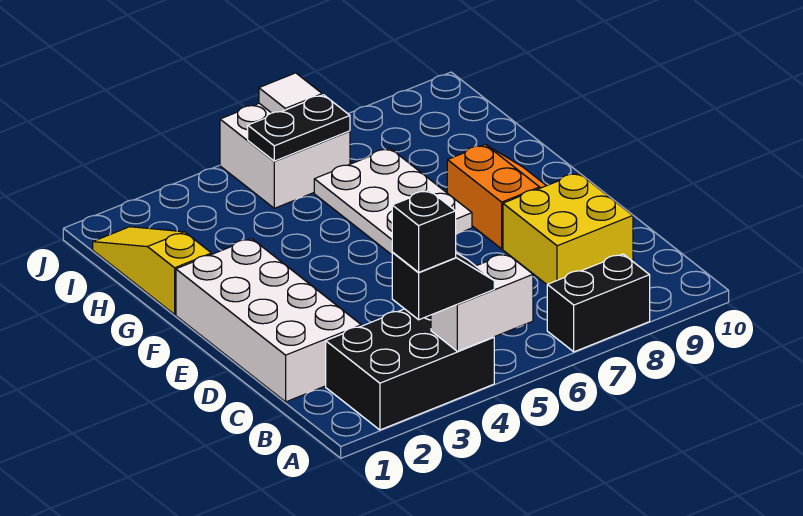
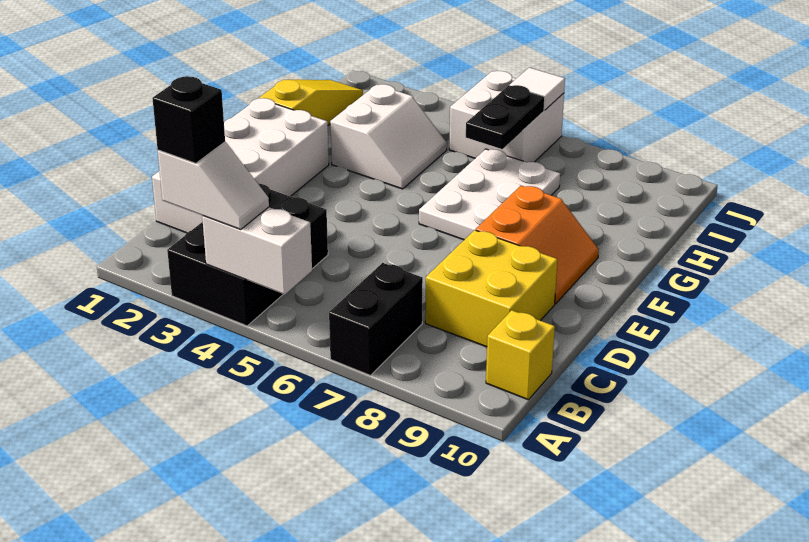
black brick A2:B4 level 1 -> black brick A3:C4 level 1
black slope A3:A4 level 3 top 3 -> white slope A3:A4 level 3 top 3
black brick A7:A8 level 1 -> black brick A7:B7 level 1
none -> yellow brick B10 level 1
none -> white slope G3:H4 level 1 top 3
black plate I5:I6 level 2 -> black plate H6:I6 level 2

